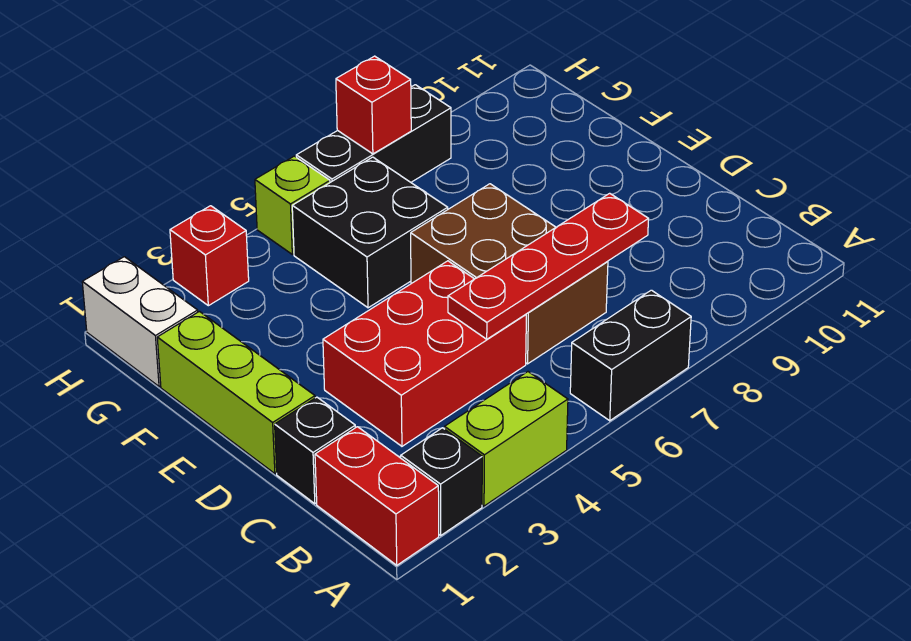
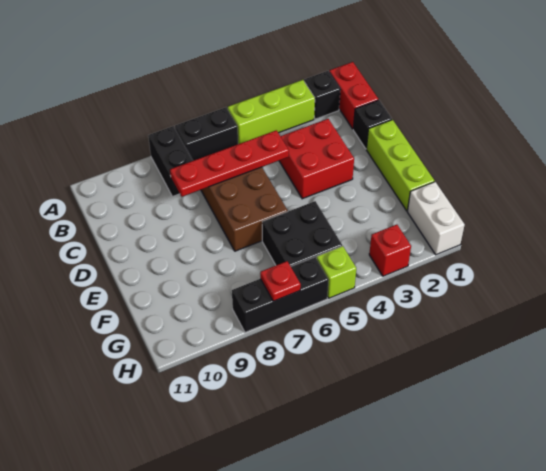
lime brick A3:A4 level 1 -> lime brick A3:A5 level 1
none -> black brick A8:B8 level 1
red brick C3:D5 level 1 -> red brick C3:D4 level 1
red brick H7 level 2 -> red plate H7 level 2

